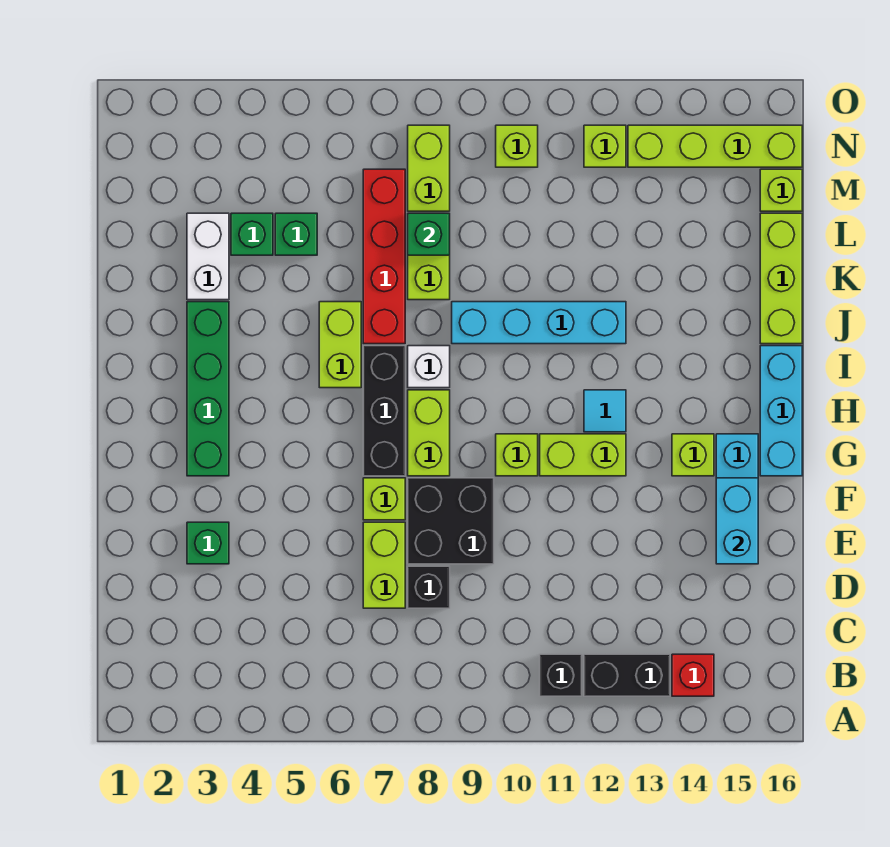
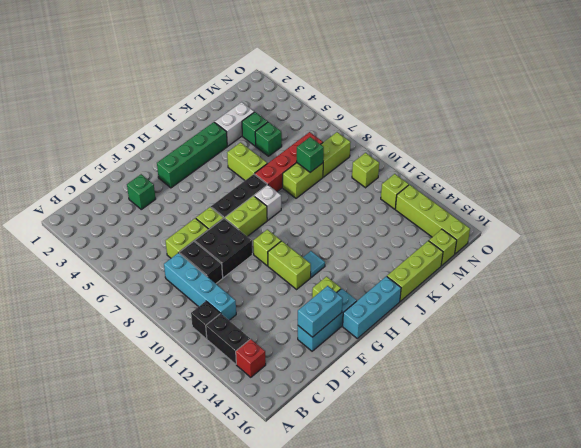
black brick D8 level 1 -> black brick D8:D9 level 1
lime brick I6:J6 level 1 -> lime brick J5:J6 level 1
cyan brick J9:J12 level 1 -> cyan brick C8:C11 level 1

